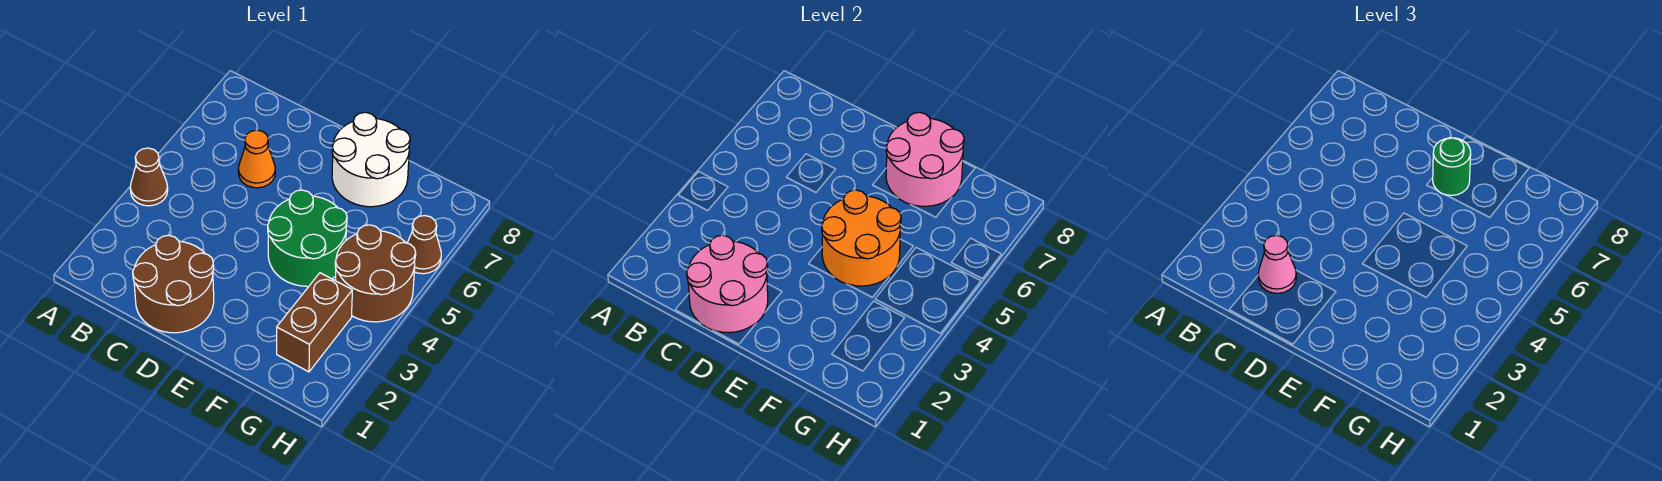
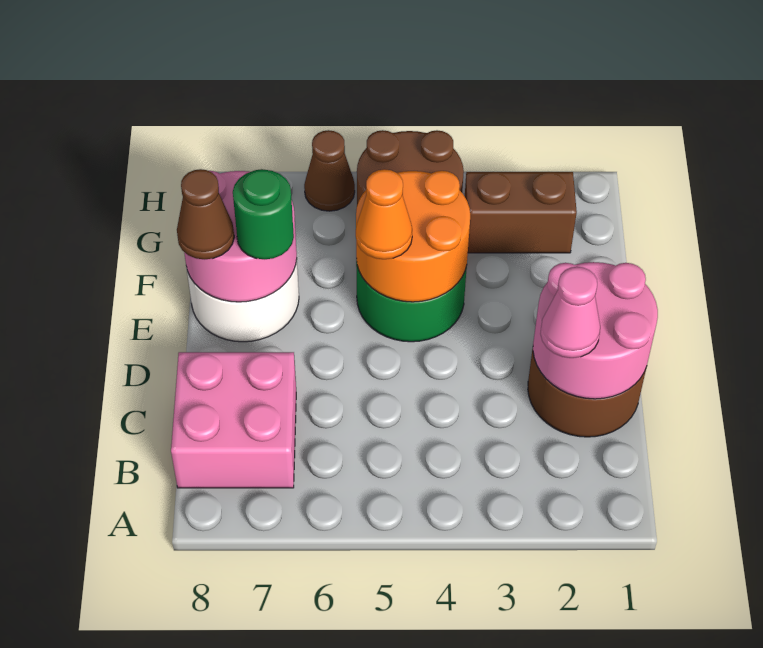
brown cone A4 level 1 -> brown cone E8 level 3
none -> pink brick B7:C8 level 1
orange cone C6 level 1 -> orange cone E5 level 3

